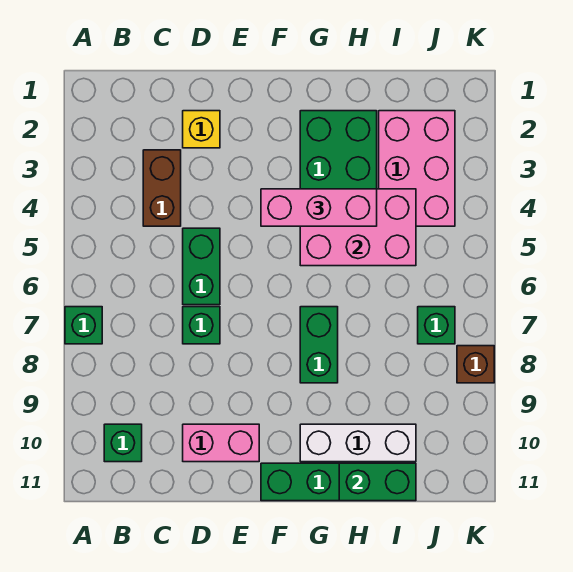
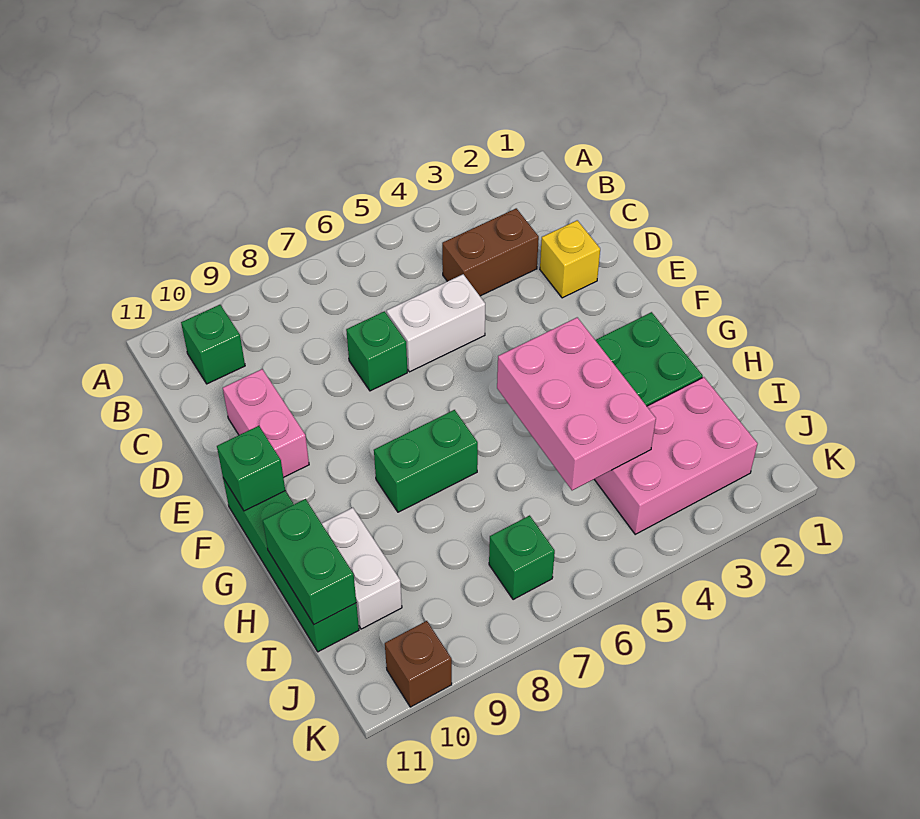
green brick A7 level 1 -> green brick F11 level 2
green brick D5:D6 level 1 -> white brick D5:D6 level 1
pink brick F4:H4 level 3 -> none
white brick G10:I10 level 1 -> white brick H10:I10 level 1
brown brick K8 level 1 -> brown brick K10 level 1

